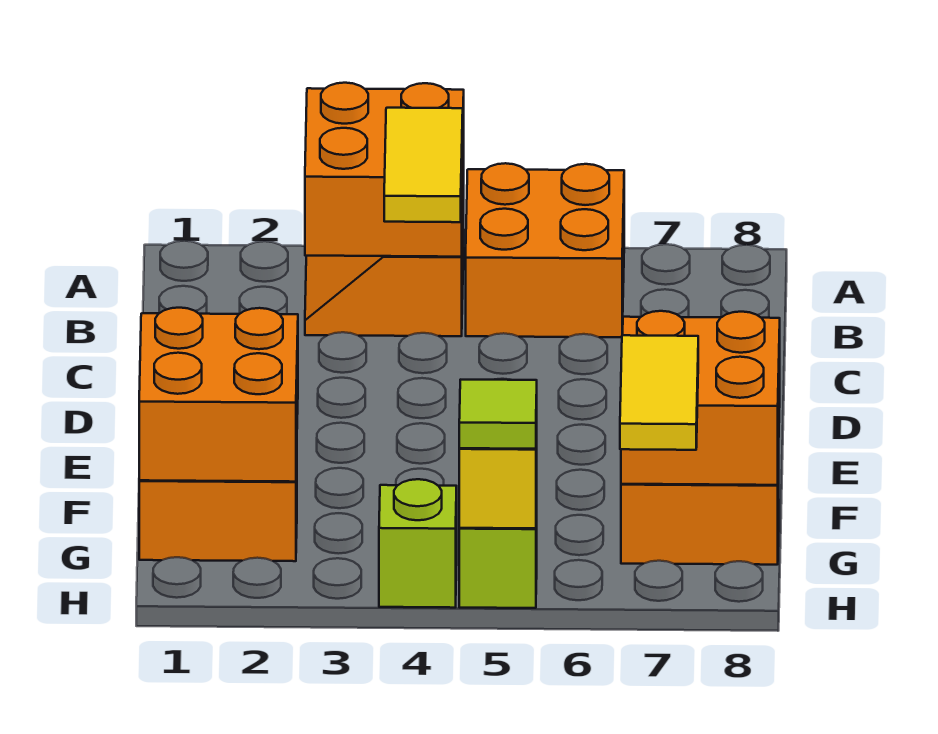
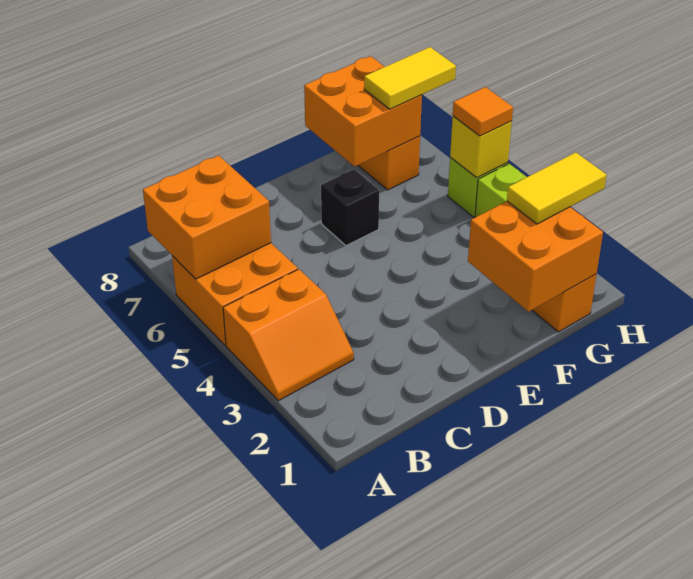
orange brick A3:B4 level 2 -> orange brick A6:B7 level 2
yellow tile B4:C4 level 3 -> yellow tile G2:H2 level 3
none -> black brick E6 level 1
lime tile H5 level 3 -> orange tile H5 level 3

